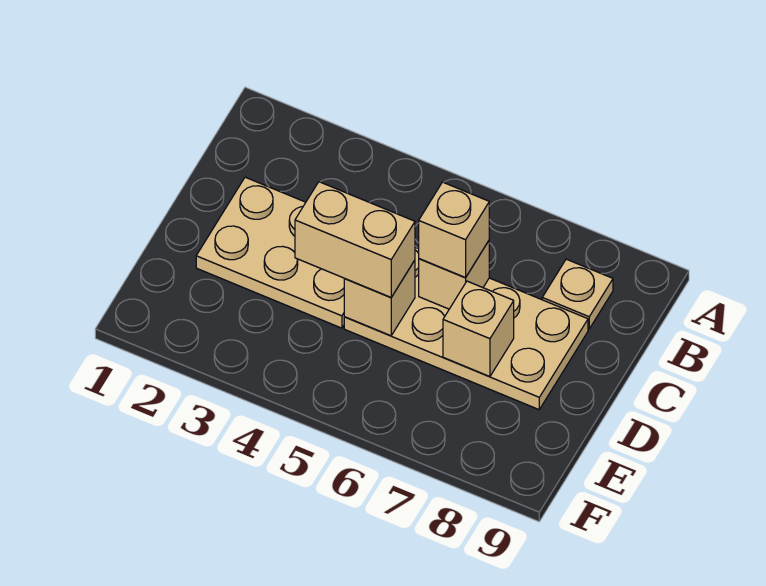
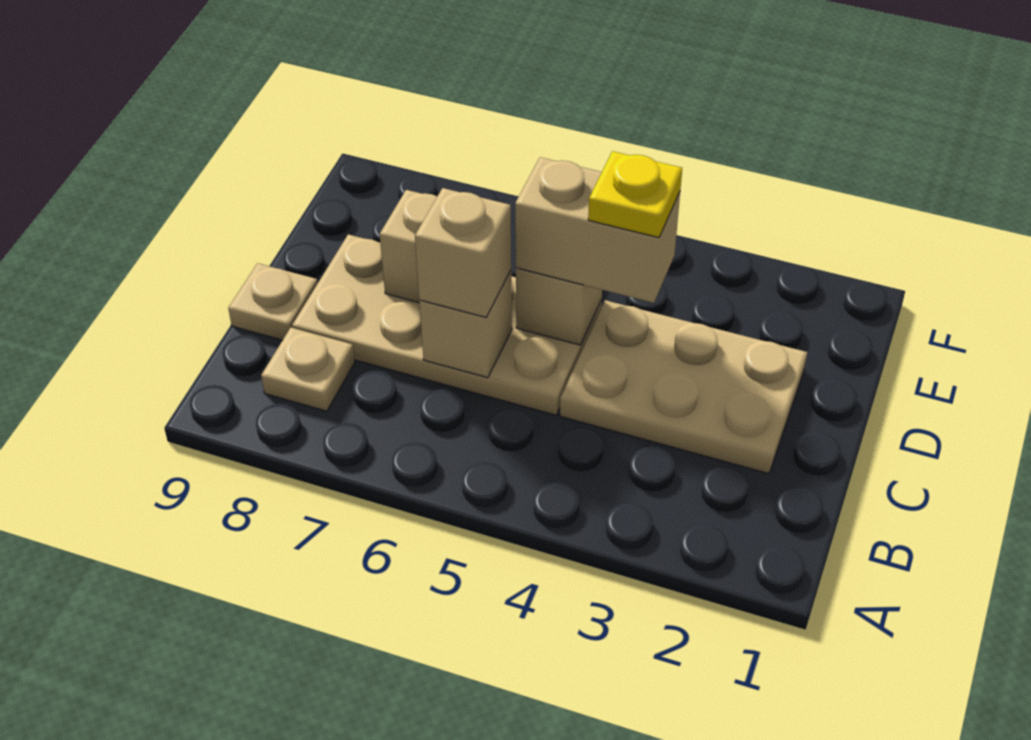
none -> tan plate C9 level 1
none -> yellow plate D4 level 4

